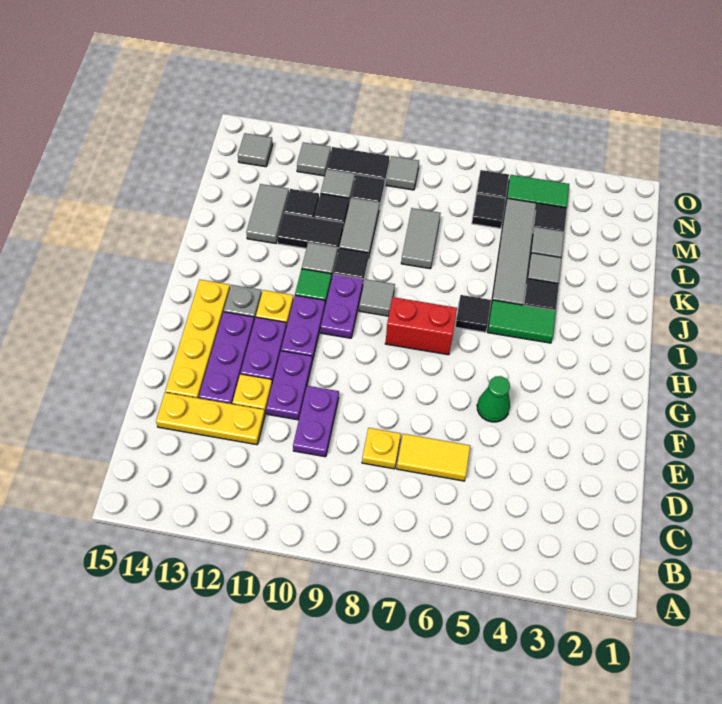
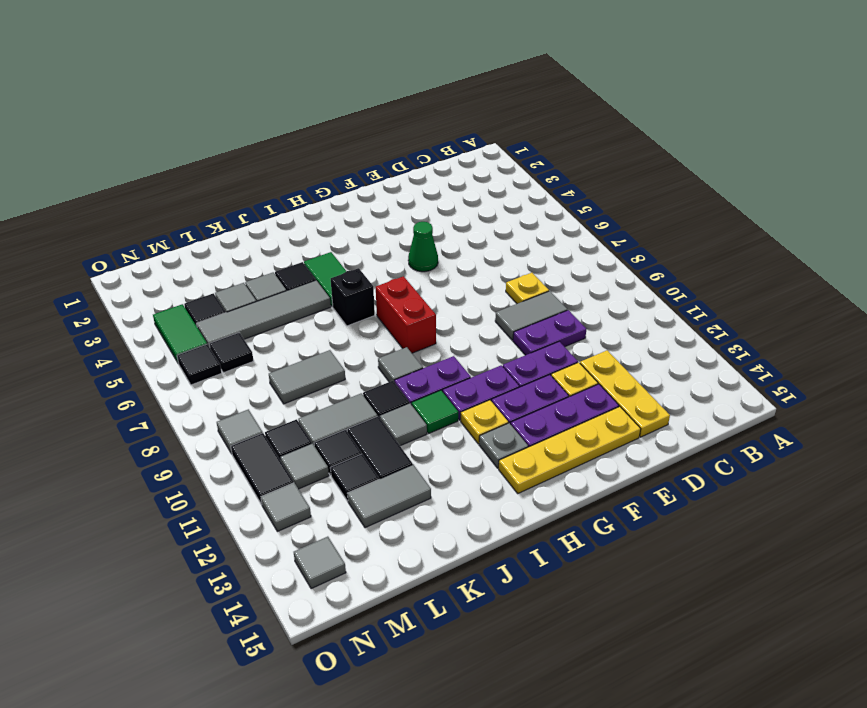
yellow tile D6:D7 level 1 -> none
none -> grey tile D9:E9 level 1
black tile I6 level 1 -> black brick I6 level 1

